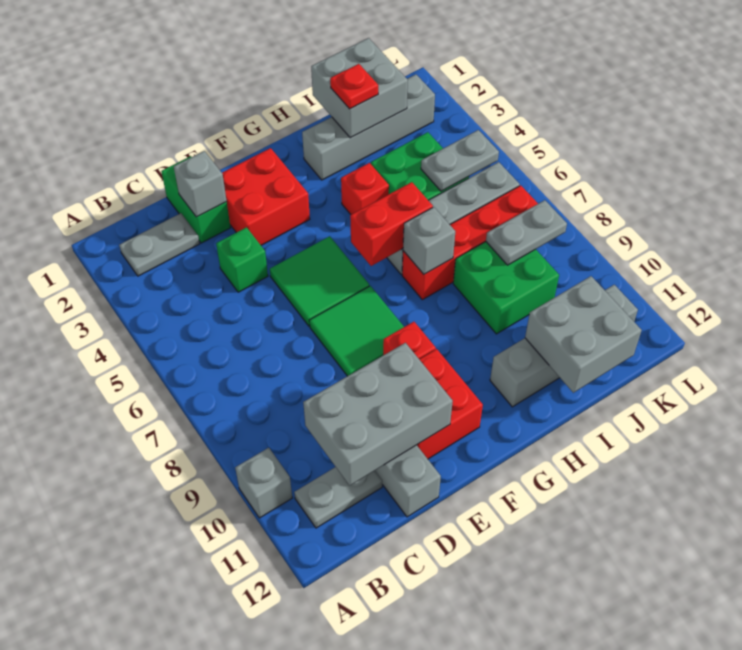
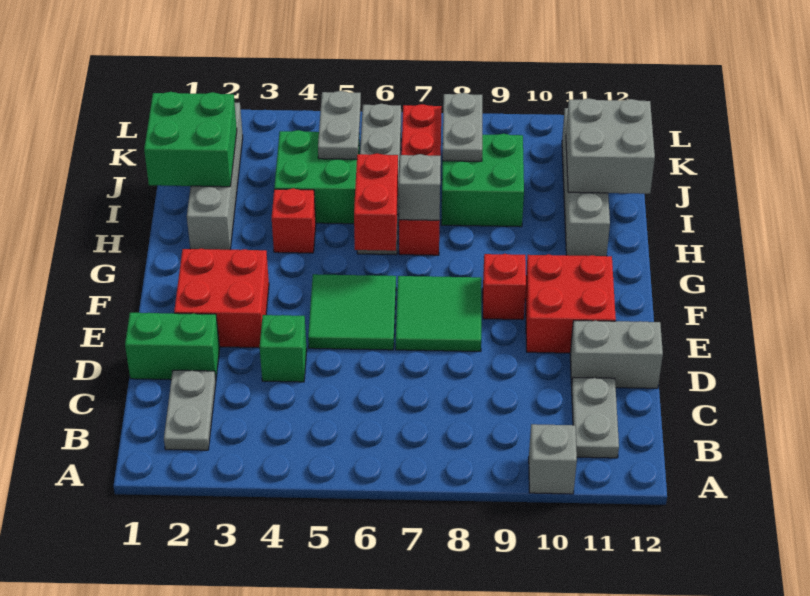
grey brick C10:E11 level 2 -> none
grey brick D2 level 2 -> none
grey brick I1:J2 level 2 -> green brick I1:J2 level 2
red plate I2 level 3 -> none

